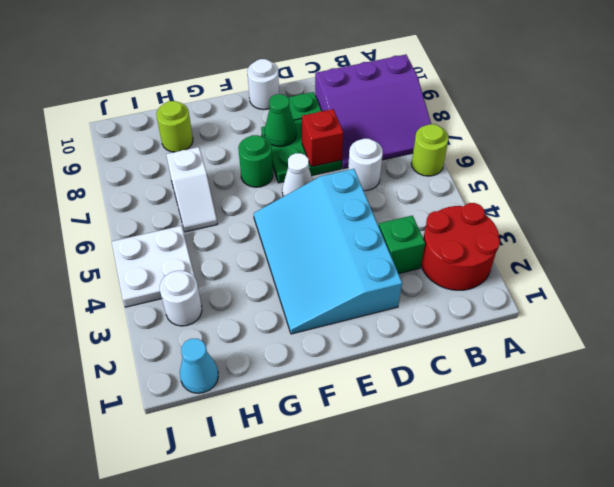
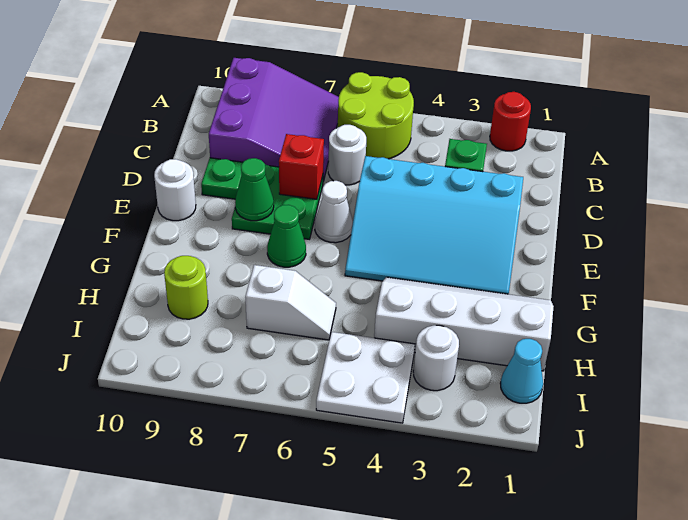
red round brick A2:B3 level 1 -> red round brick A2 level 1
lime round brick A6 level 1 -> lime round brick A5:B6 level 1
green round brick F7 level 1 -> green cone F7 level 1
none -> white slope G1:H4 level 1 top H

